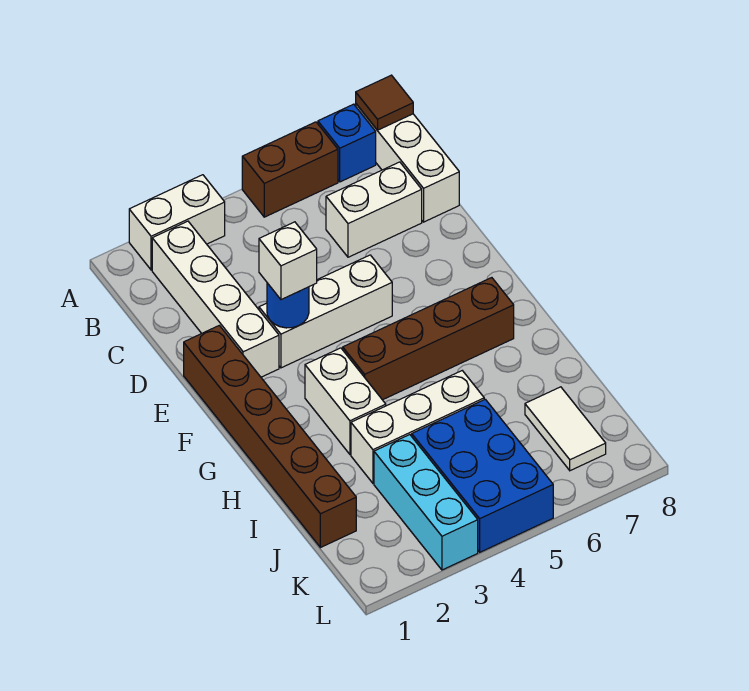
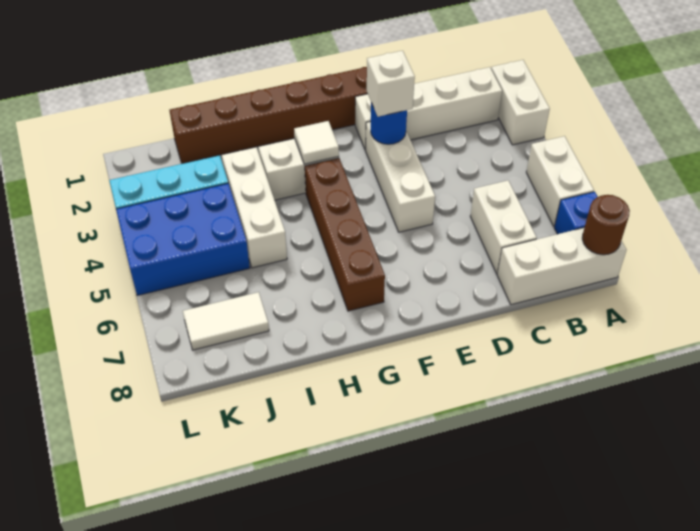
brown brick A5:A6 level 1 -> white brick A5:A6 level 1
brown tile A8 level 2 -> brown round brick A8 level 2
none -> white tile G3 level 2

